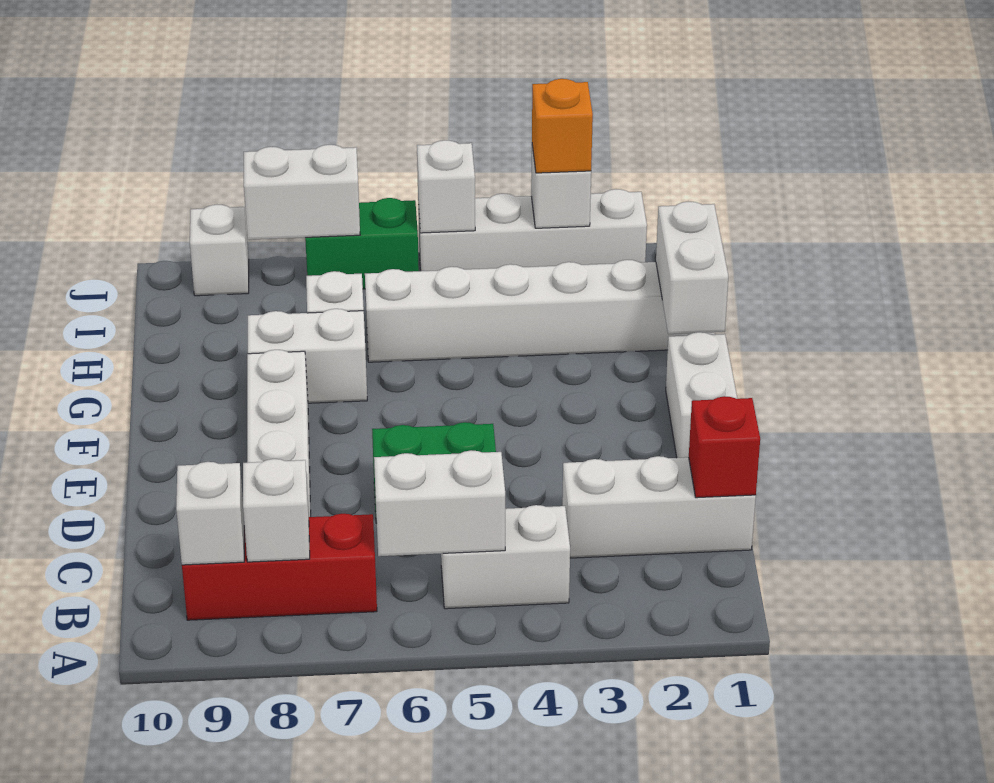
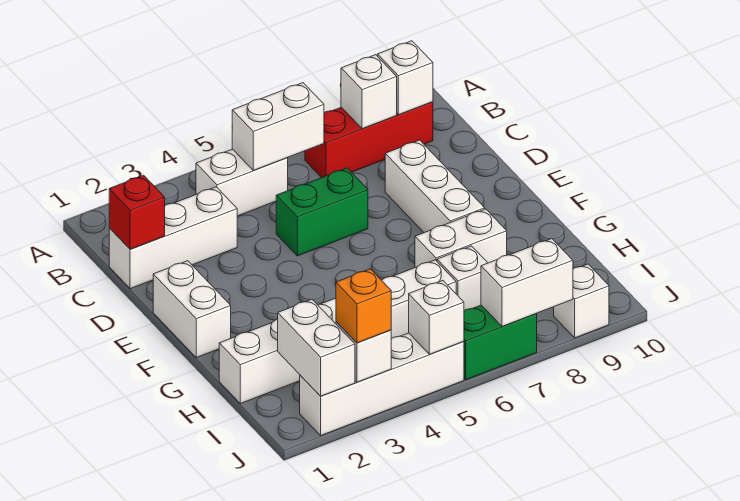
white brick G1:H1 level 2 -> white brick I2:J2 level 2

